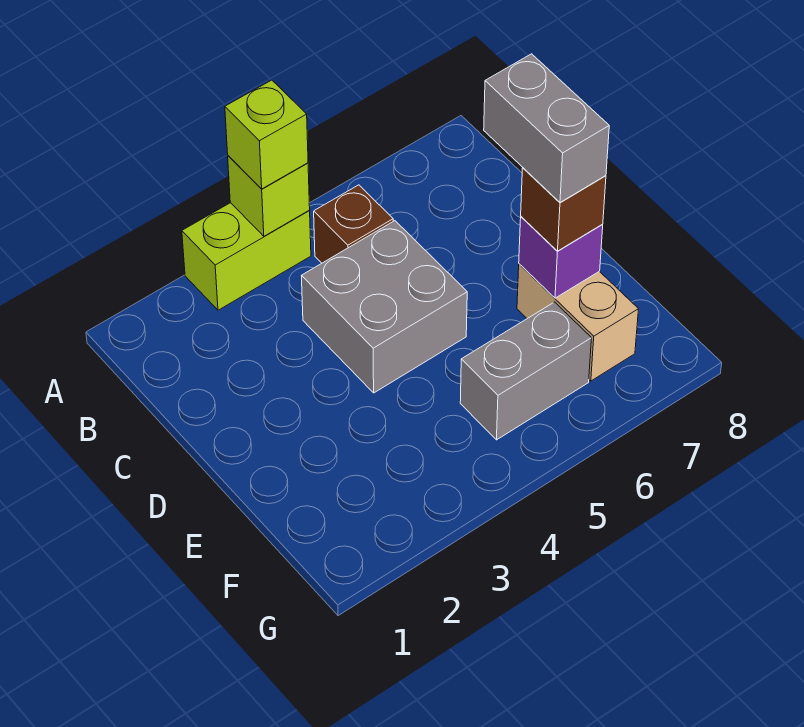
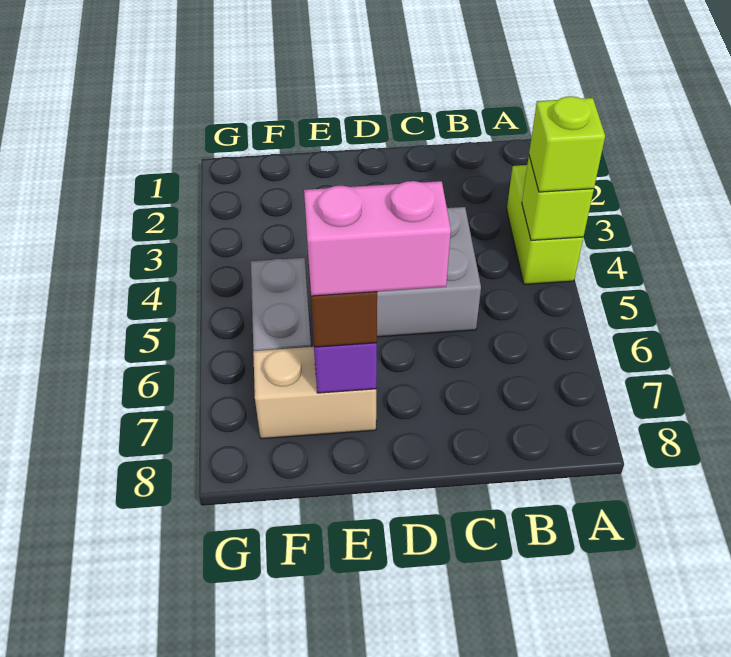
brown brick B5 level 1 -> none
grey brick D7:E7 level 4 -> pink brick D7:E7 level 4

